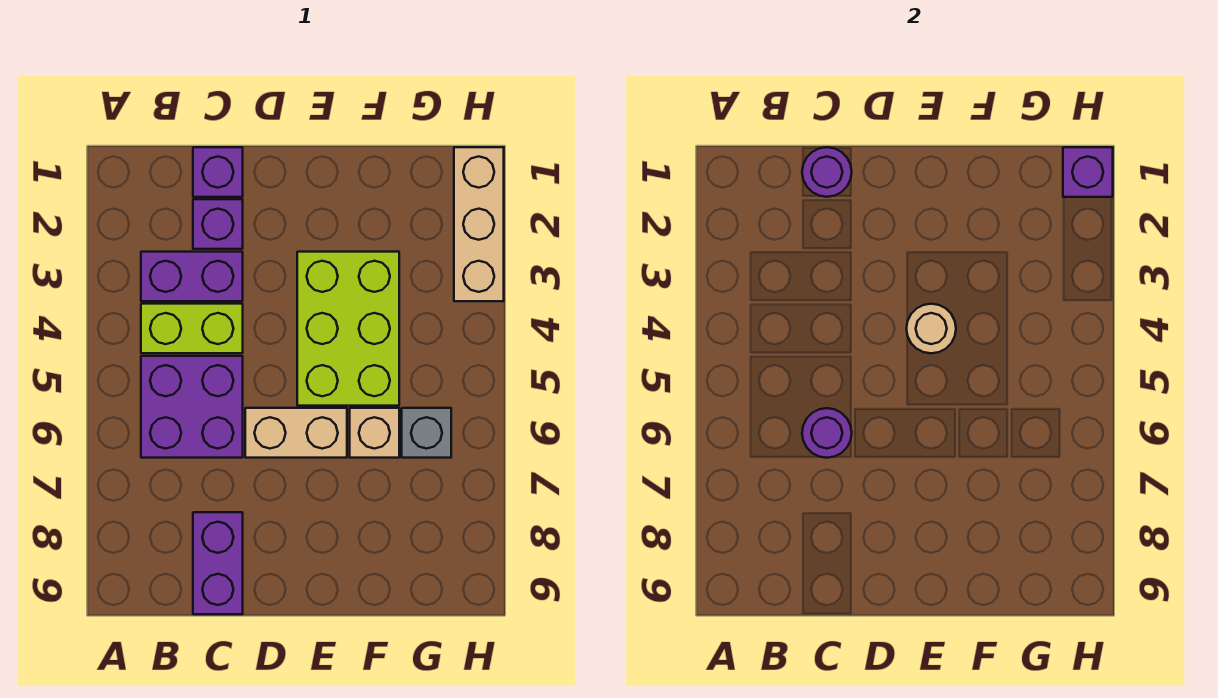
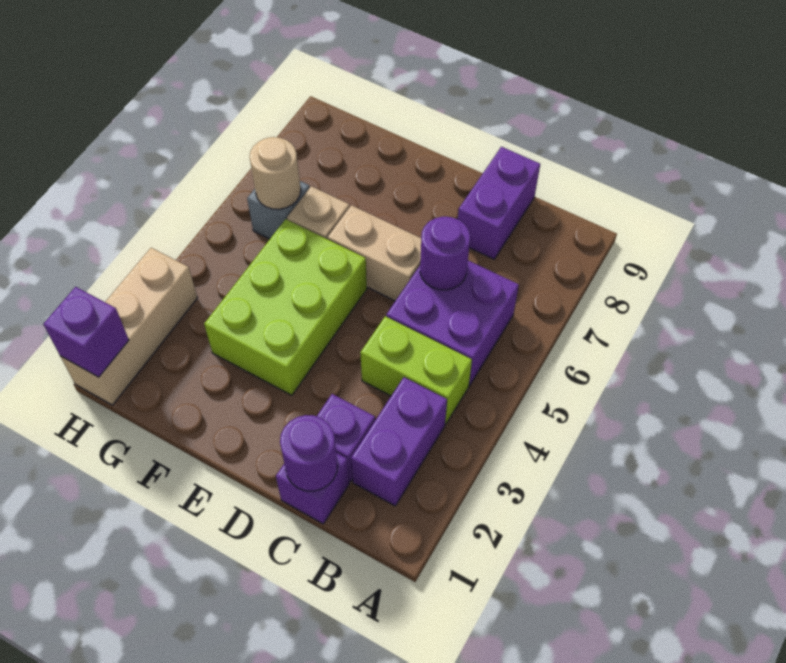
purple brick B3:C3 level 1 -> purple brick B2:B3 level 1
tan round brick E4 level 2 -> tan round brick G6 level 2

